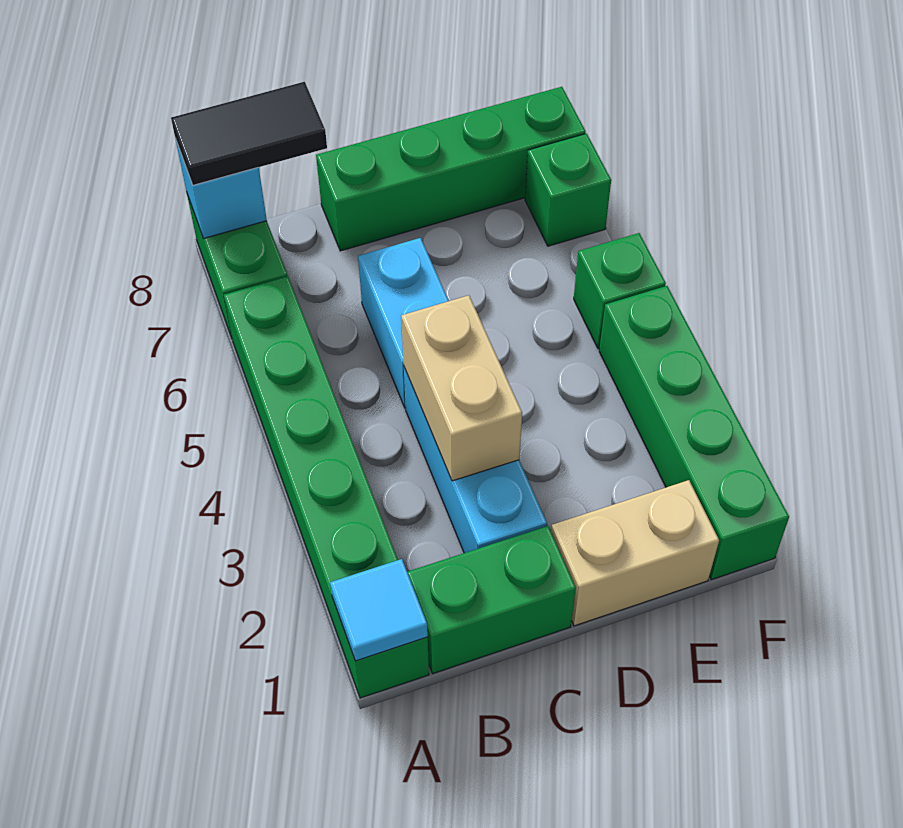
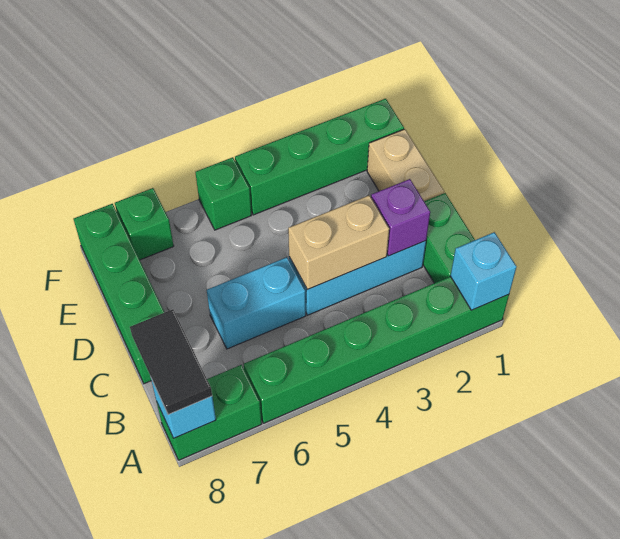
cyan tile A1 level 2 -> cyan brick A1 level 2
none -> purple brick C2 level 2

